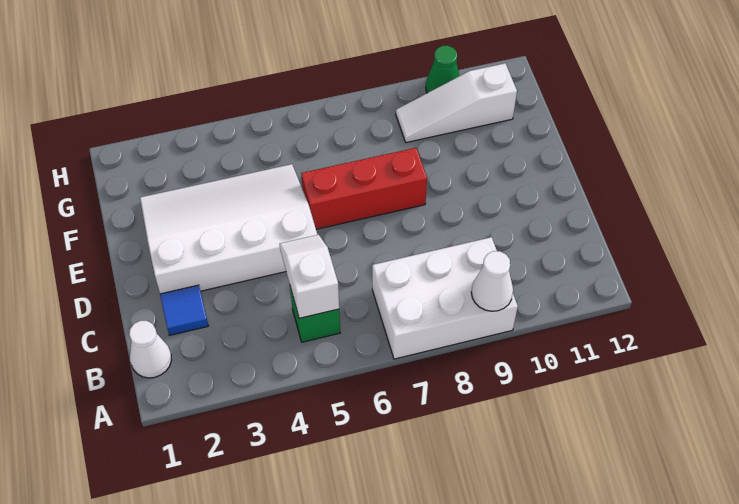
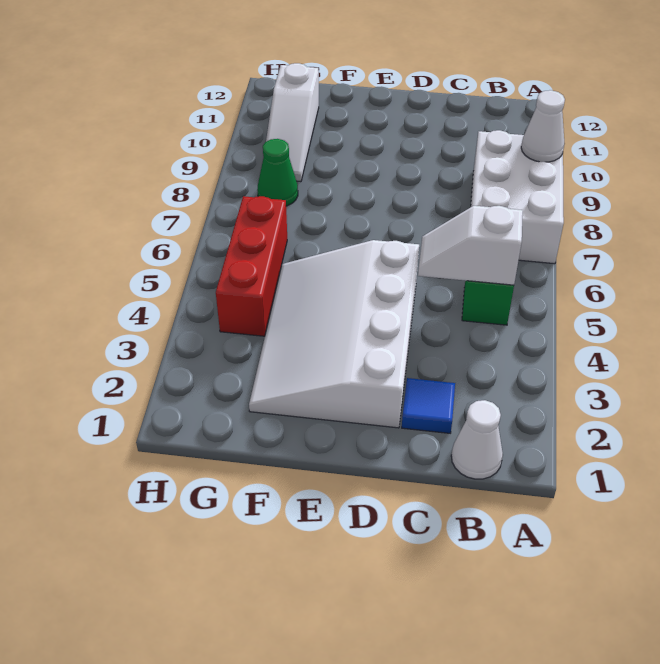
red brick E6:E8 level 1 -> red brick G4:G6 level 1
green cone H10 level 1 -> green cone G8 level 1

